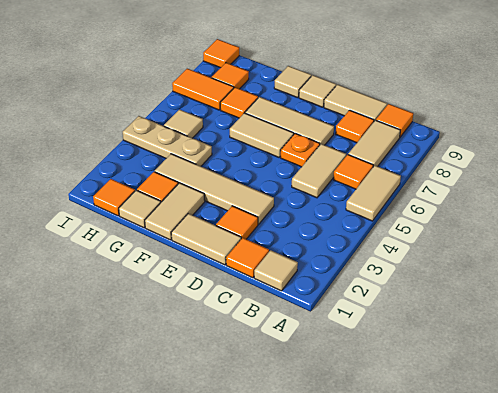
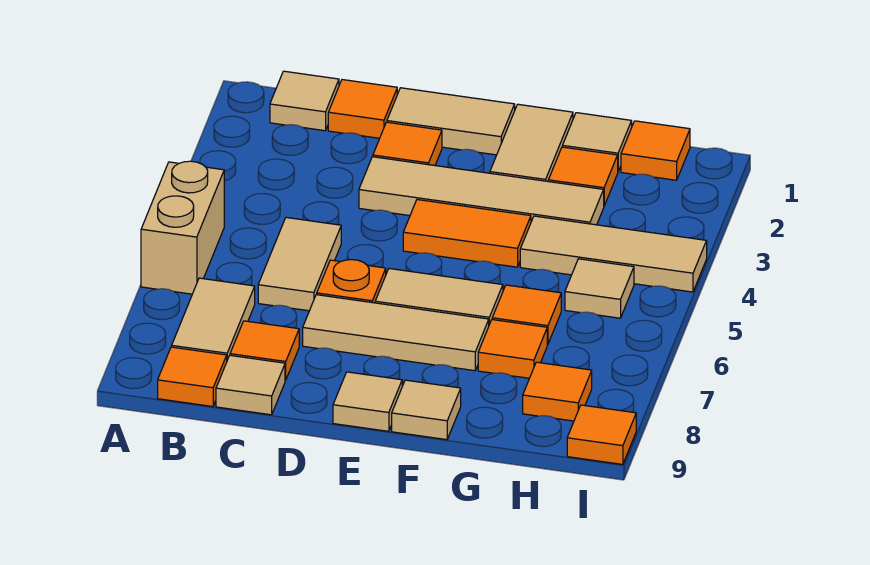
tan tile A5:A6 level 1 -> tan brick A5:A6 level 1
orange tile B6 level 1 -> orange tile G6 level 1
tan tile C9:D9 level 1 -> tan tile C9 level 1
tan plate G4:I4 level 1 -> tan tile G4:I4 level 1
orange tile H7:I7 level 1 -> orange tile E4:F4 level 1

